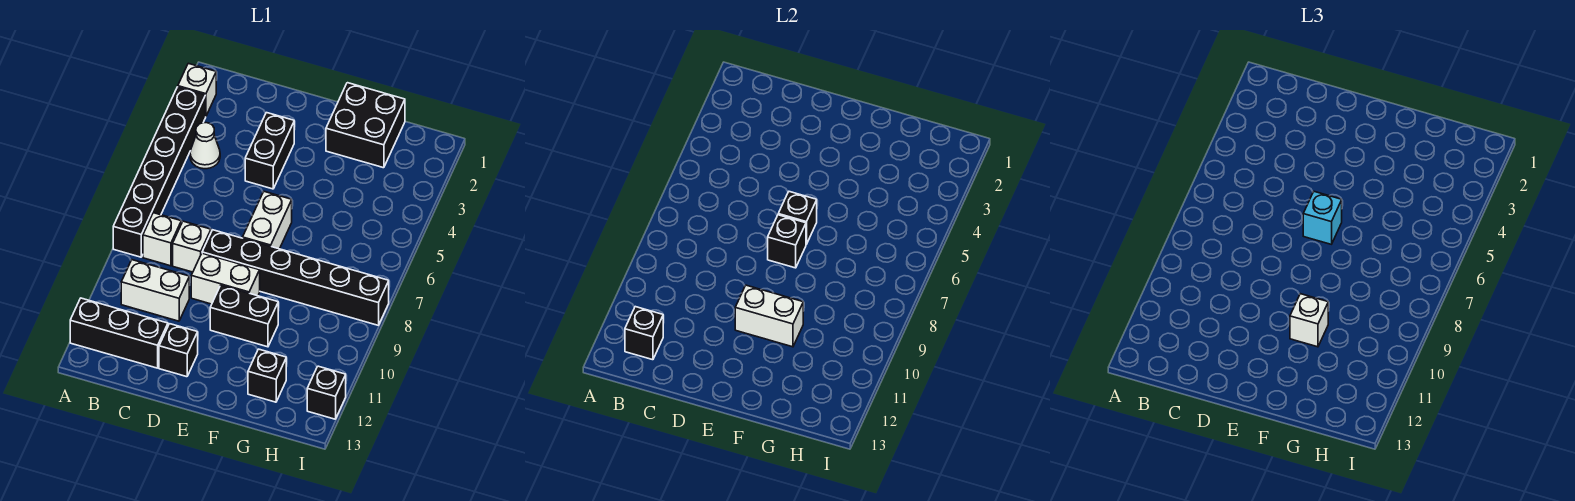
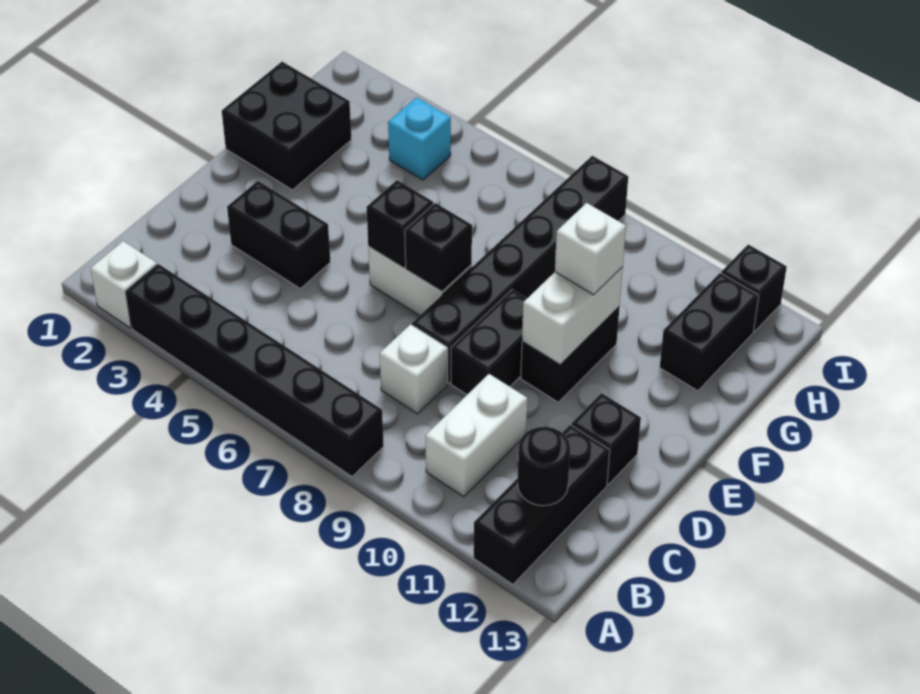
white cone B4 level 1 -> none
white brick B8 level 1 -> none
black brick B12 level 2 -> black round brick B12 level 2
white brick D9:E9 level 1 -> black brick D9:E9 level 1
cyan brick E6 level 3 -> cyan brick H4 level 1
black brick G12 level 1 -> black brick G12:H12 level 1

